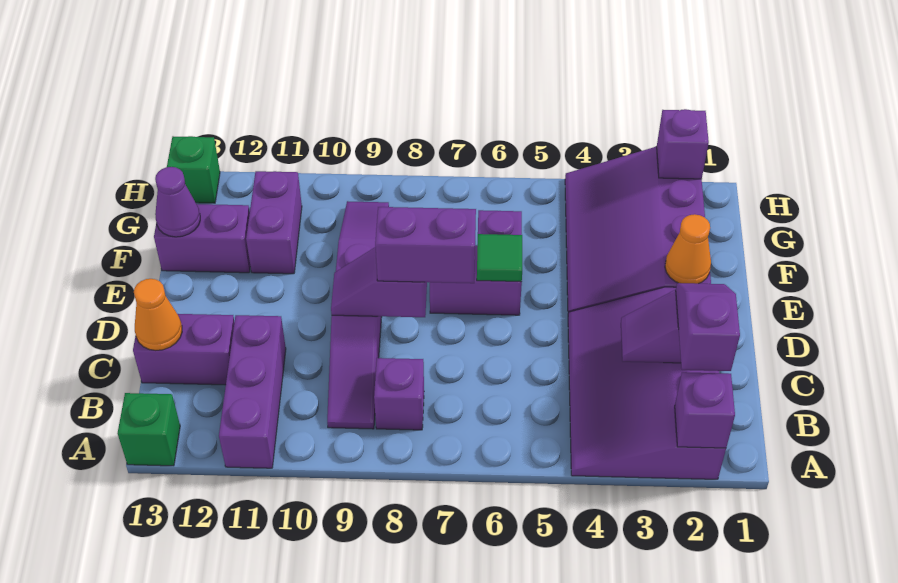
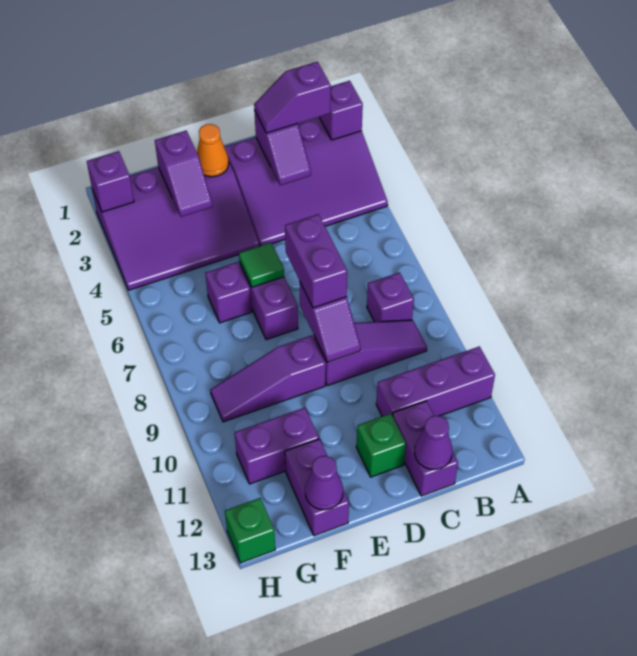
green brick A13 level 1 -> green brick D12 level 1
orange cone C13 level 2 -> purple cone C13 level 2
none -> purple slope F2:F3 level 2 top 2

